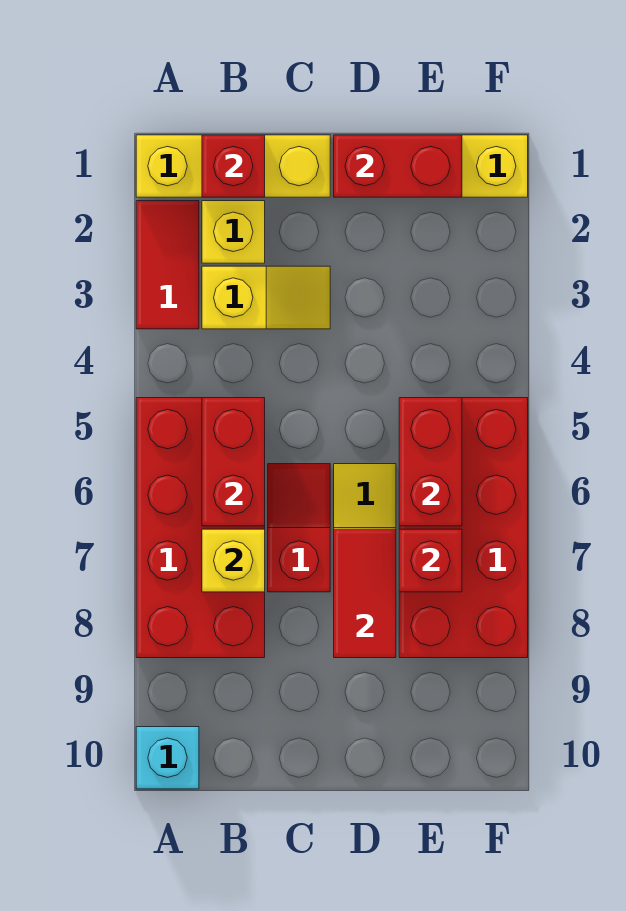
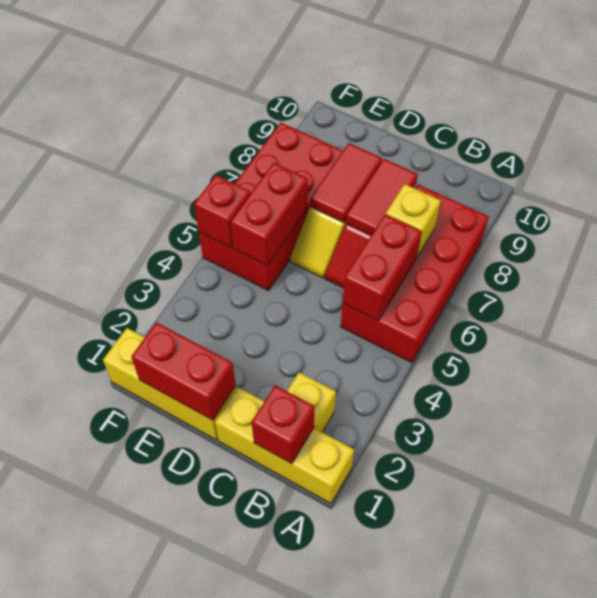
red tile A2:A3 level 1 -> red tile C7:C8 level 2
cyan brick A10 level 1 -> none
yellow slope B3:C3 level 1 top B -> none
red brick E7 level 2 -> red brick F5 level 2

